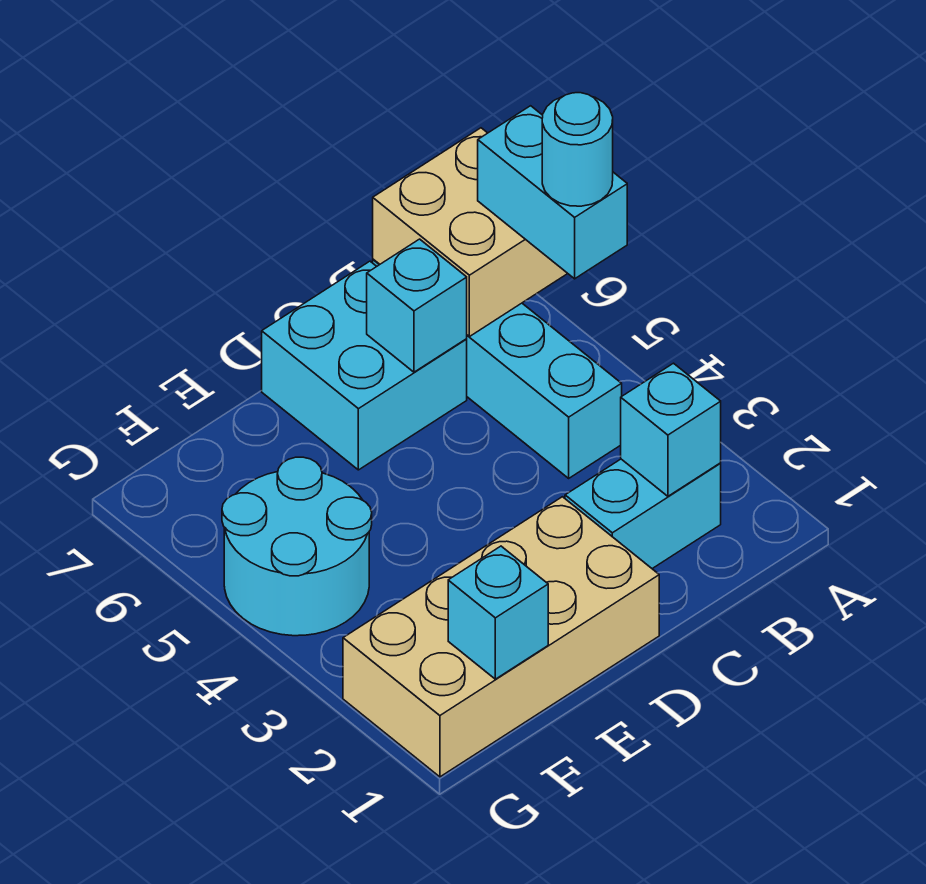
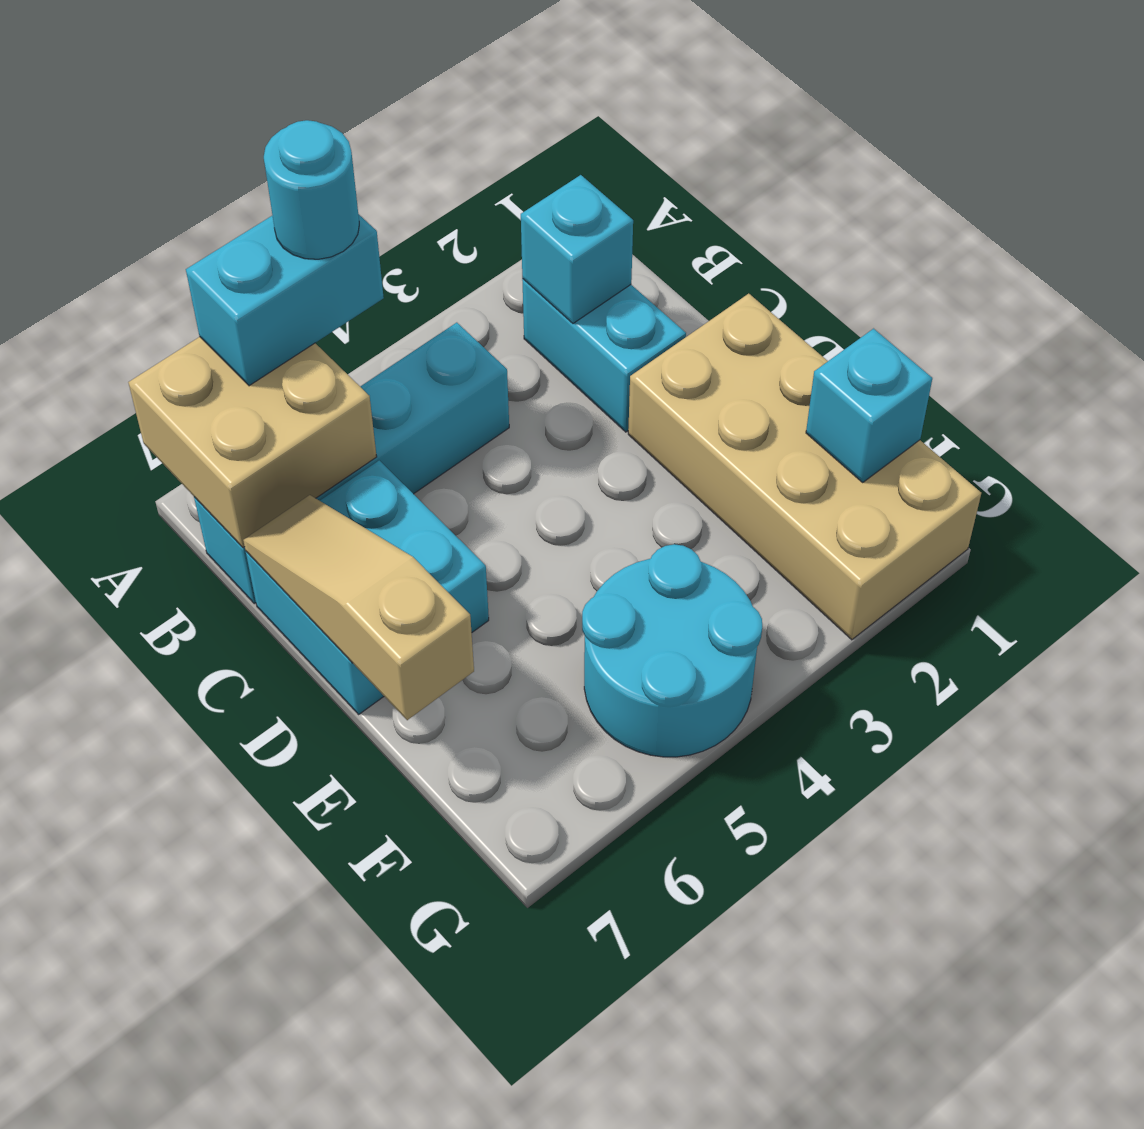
cyan brick C6 level 2 -> none
none -> tan slope C7:E7 level 2 top E

